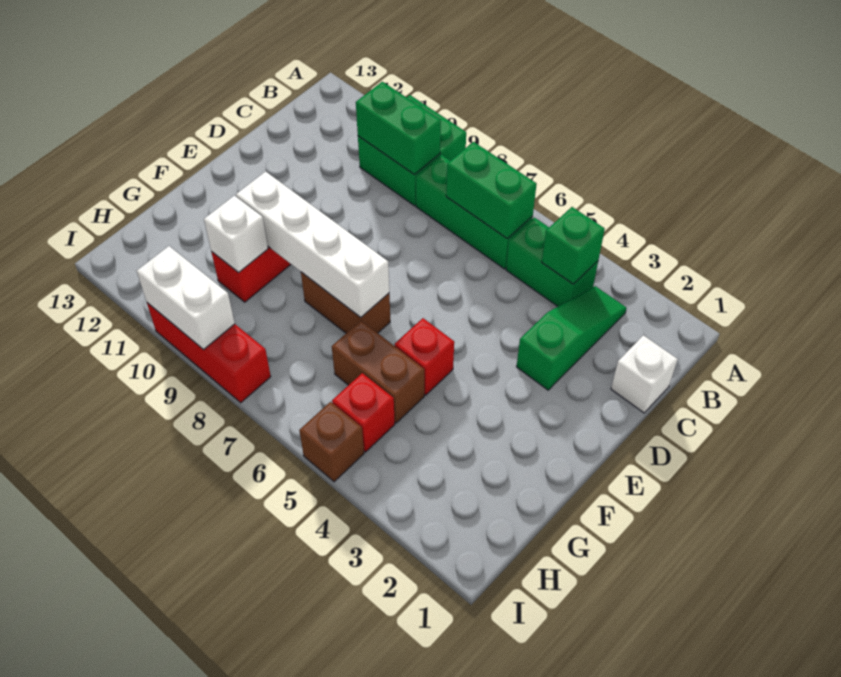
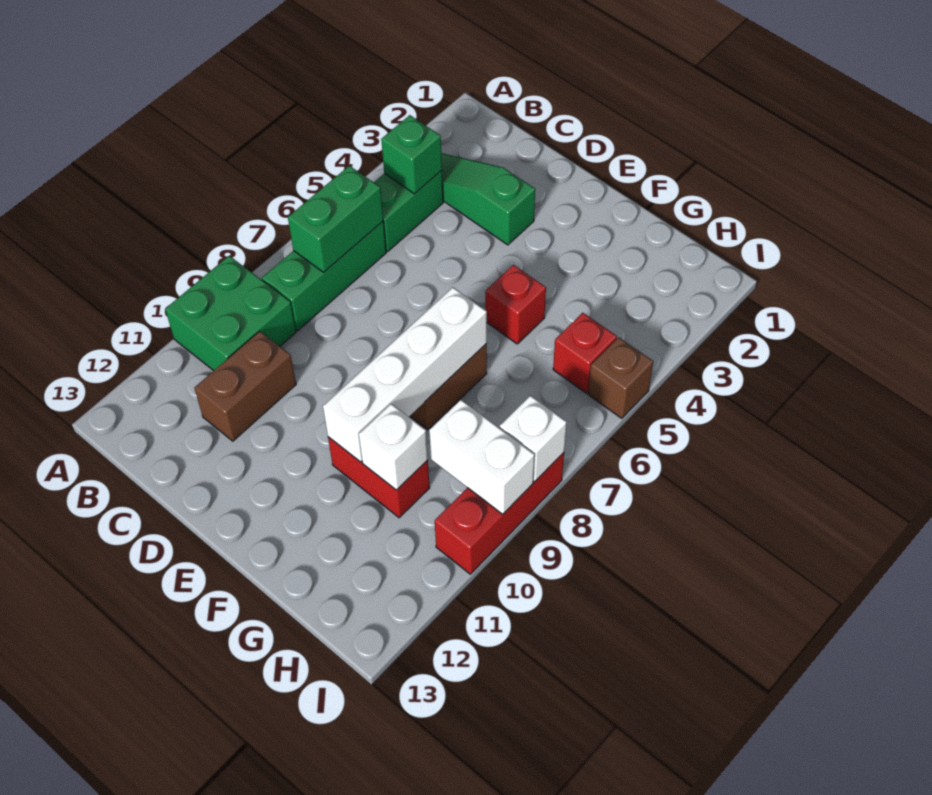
green brick B9:B10 level 2 -> none
white brick C1 level 1 -> white brick I8 level 2
brown brick G5:G6 level 1 -> brown brick C10:C11 level 1
white brick I9:I10 level 2 -> white brick H9:I9 level 2

